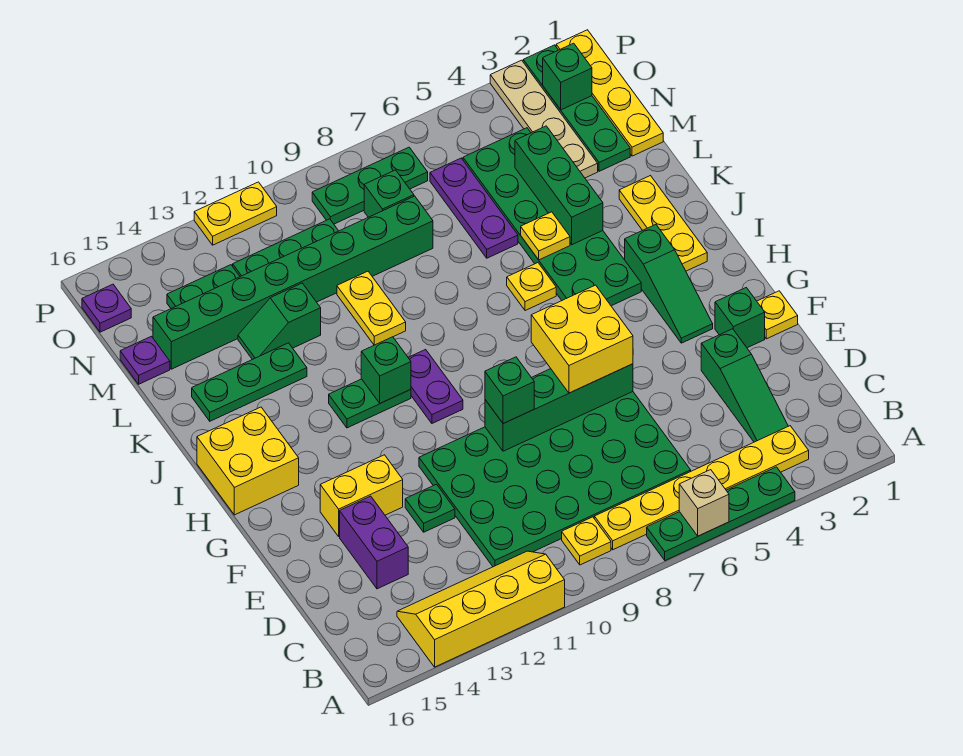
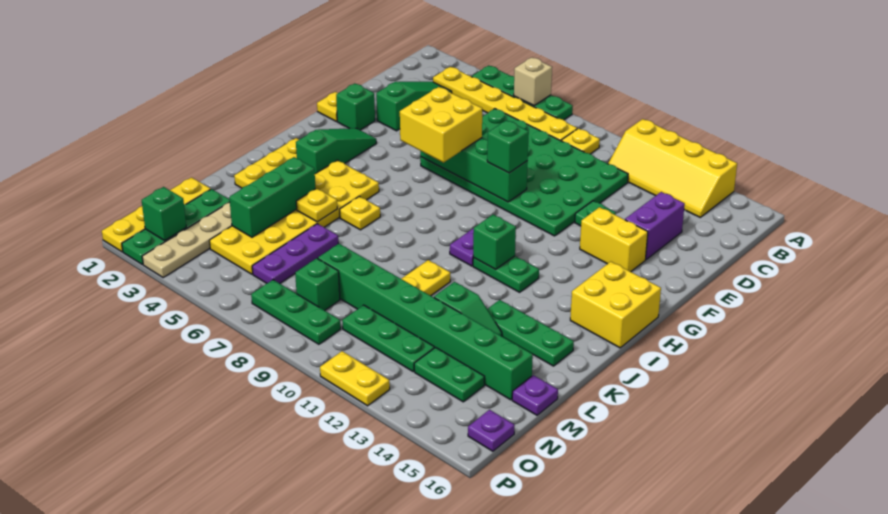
green plate I4:N5 level 1 -> yellow plate I4:N5 level 1

